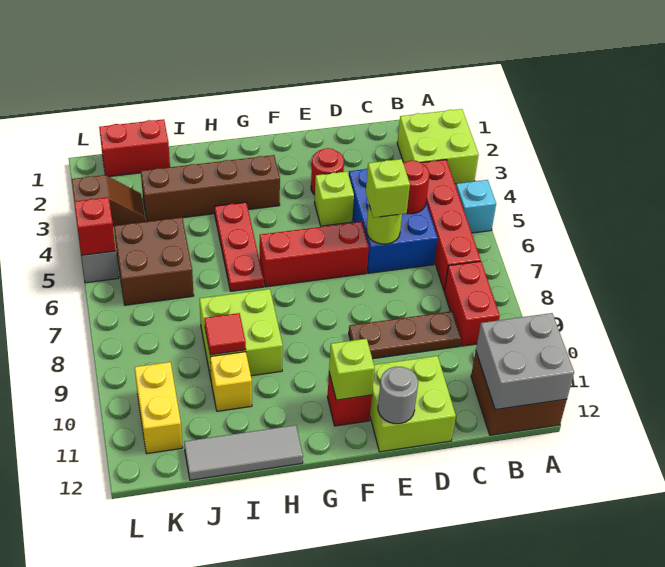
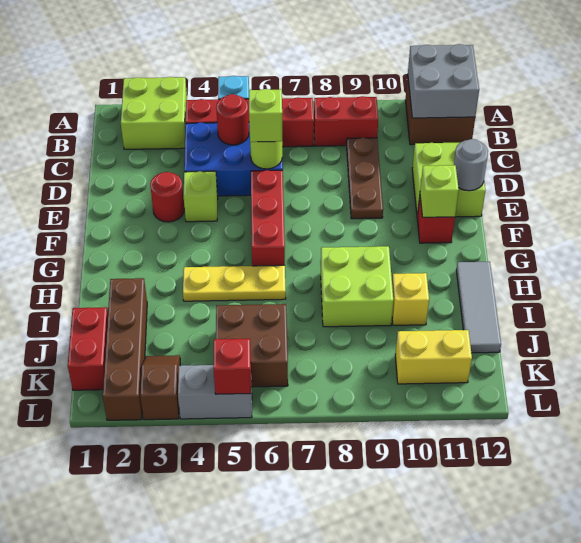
brown brick G3:J3 level 1 -> brown brick I2:L2 level 1
red plate H4:H6 level 1 -> yellow plate H4:H6 level 1
red tile I9 level 2 -> none

